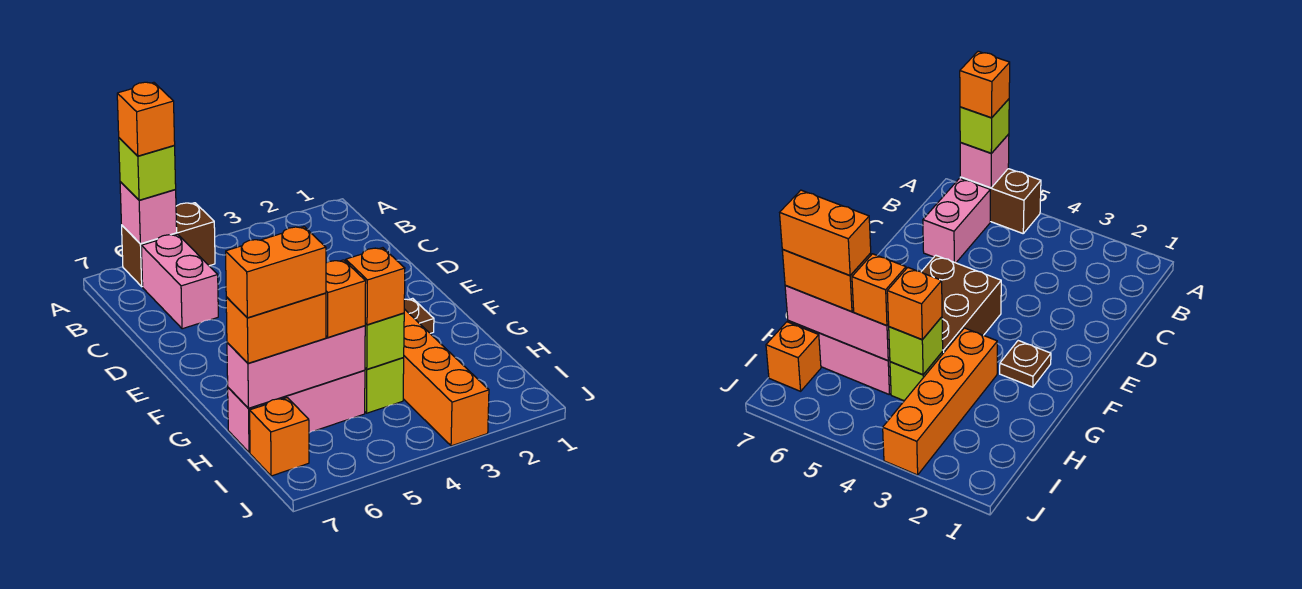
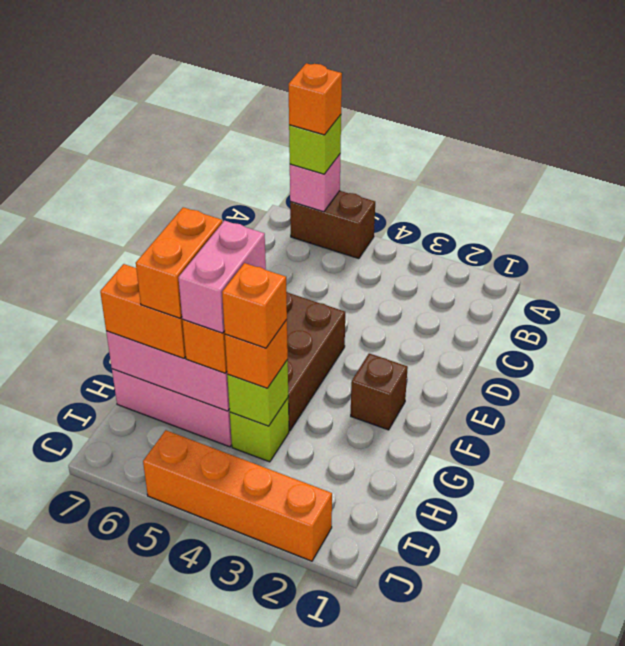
pink brick B6:C6 level 1 -> pink brick G5:H5 level 4
brown plate F2 level 1 -> brown brick F2 level 1
orange brick G3:J3 level 1 -> orange brick J2:J5 level 1
orange brick H6:H7 level 4 -> orange brick G6:H6 level 4
orange brick I7 level 1 -> orange brick H4 level 4

